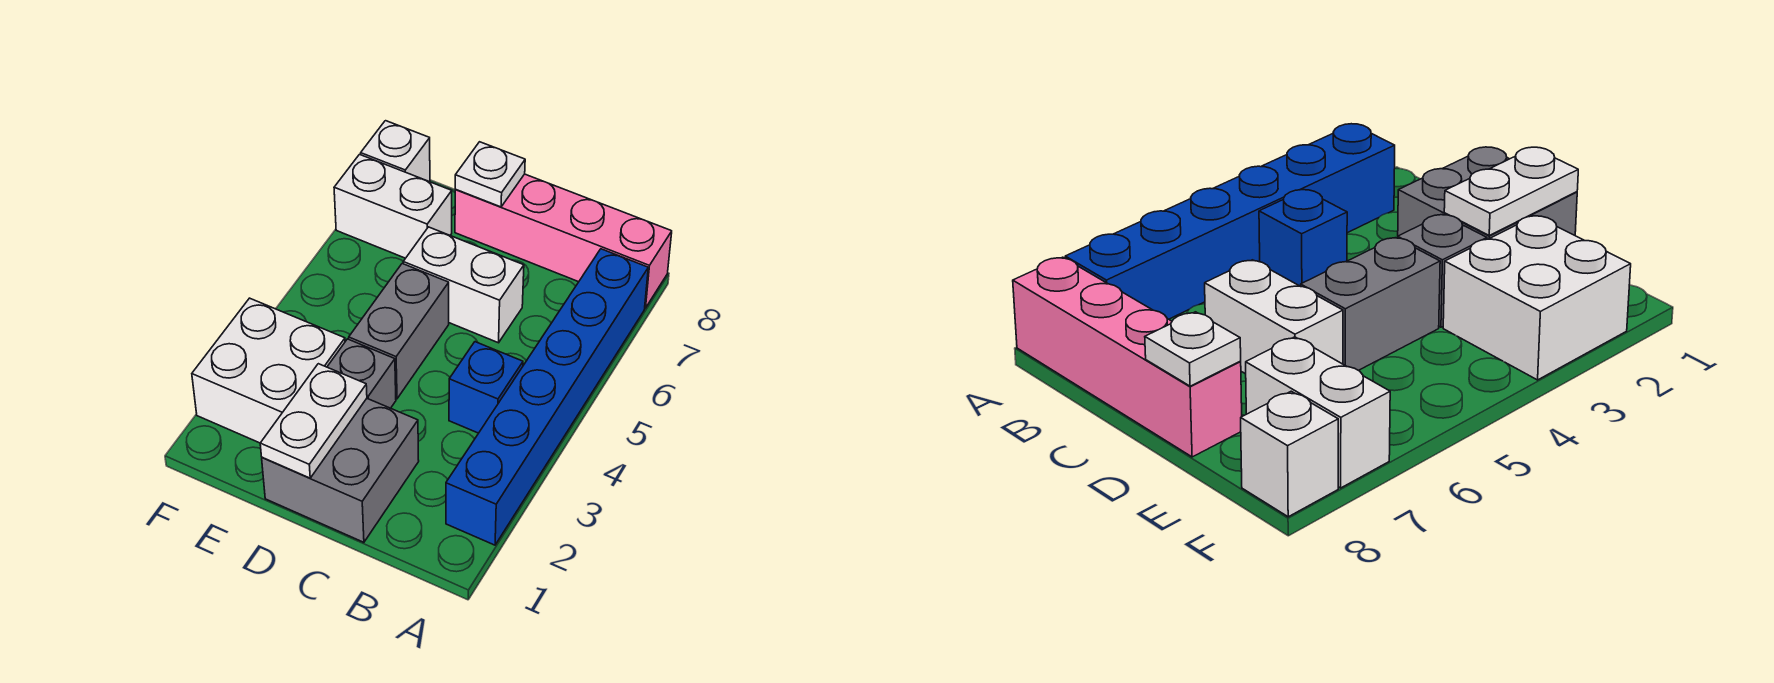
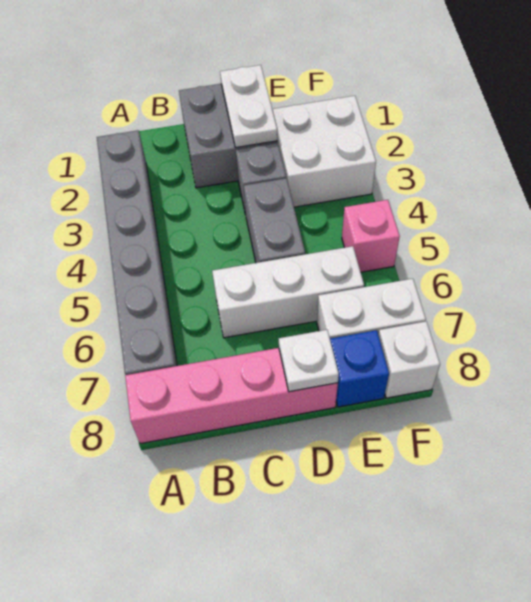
blue brick A2:A7 level 1 -> grey brick A2:A7 level 1
blue brick B4 level 1 -> blue brick E8 level 1
white brick C6:D6 level 1 -> white brick C6:E6 level 1
none -> pink brick F5 level 1

